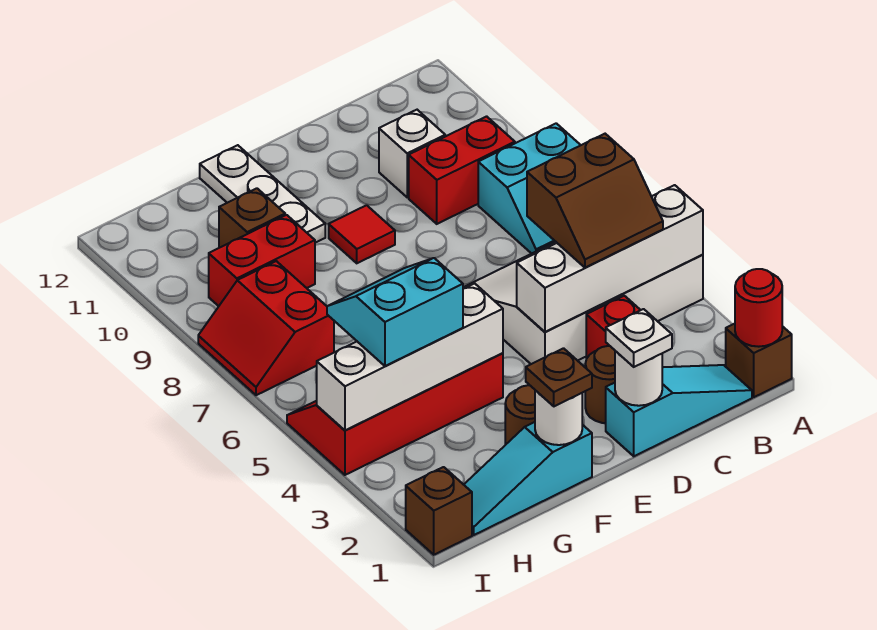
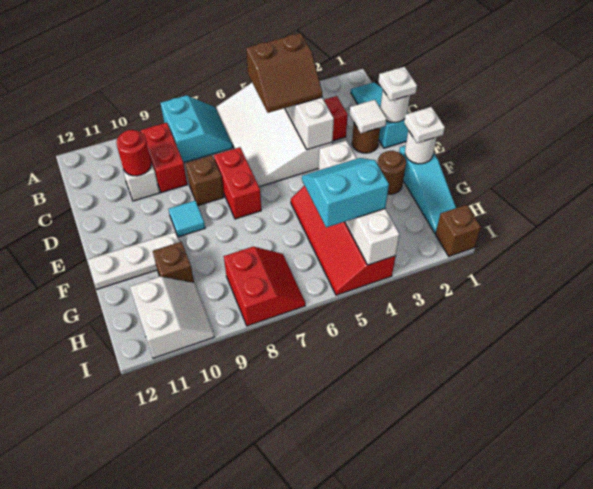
brown brick A1 level 1 -> brown brick D8 level 1
red round brick A1 level 2 -> red round brick C10 level 2
brown slope B4:C5 level 3 top 5 -> brown slope B4:C5 level 3 top B
none -> white tile D2 level 2
red tile E9 level 1 -> cyan tile E9 level 1
brown plate F1 level 3 -> white plate F1 level 3
cyan slope G4:H5 level 3 top 4 -> cyan slope G4:H5 level 3 top H
red brick G9:H9 level 1 -> red brick D7:E7 level 1
red slope H7:I8 level 1 top H -> red slope H7:I8 level 1 top 8
none -> white slope H10:I11 level 1 top 11

